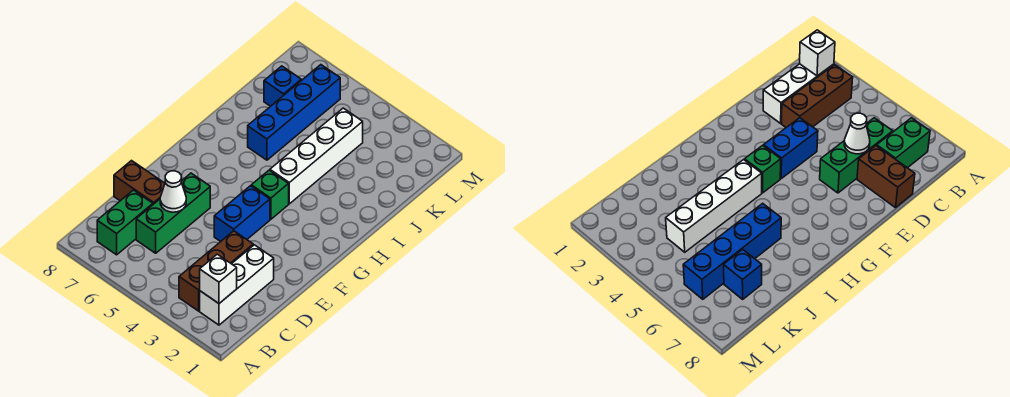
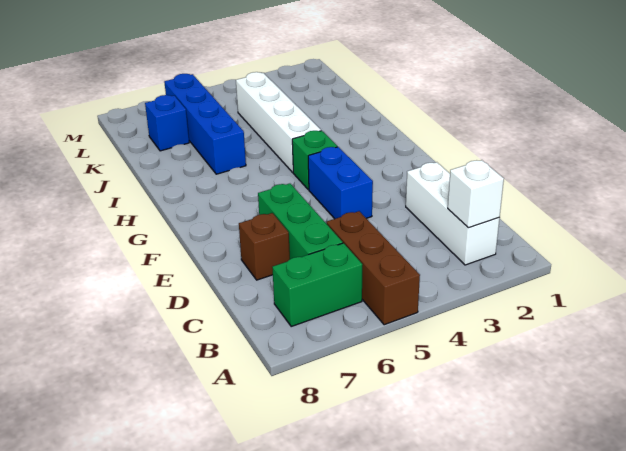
brown brick B3:D3 level 1 -> brown brick A5:C5 level 1
green brick B7:C7 level 1 -> green brick B6:B7 level 1
white cone D6 level 2 -> none
brown brick D7:D8 level 1 -> brown brick D7 level 1

